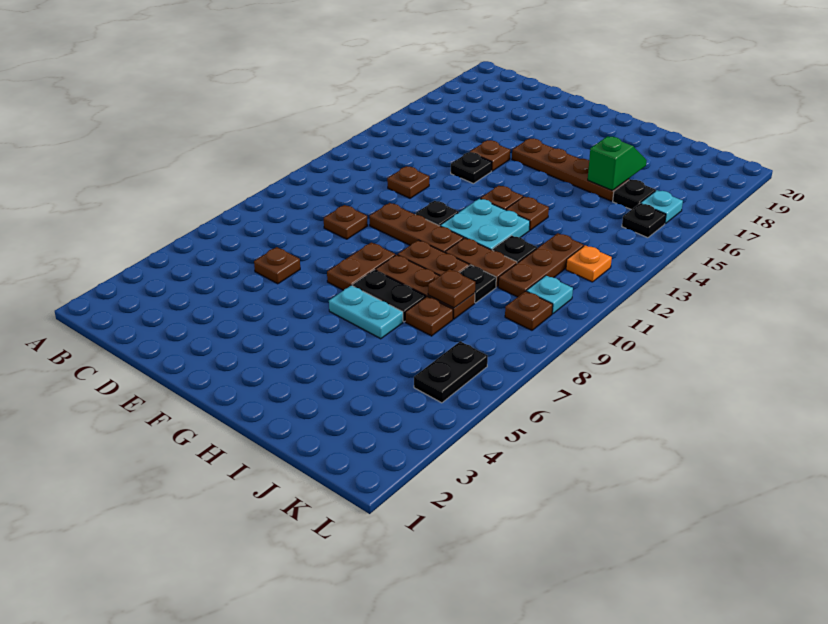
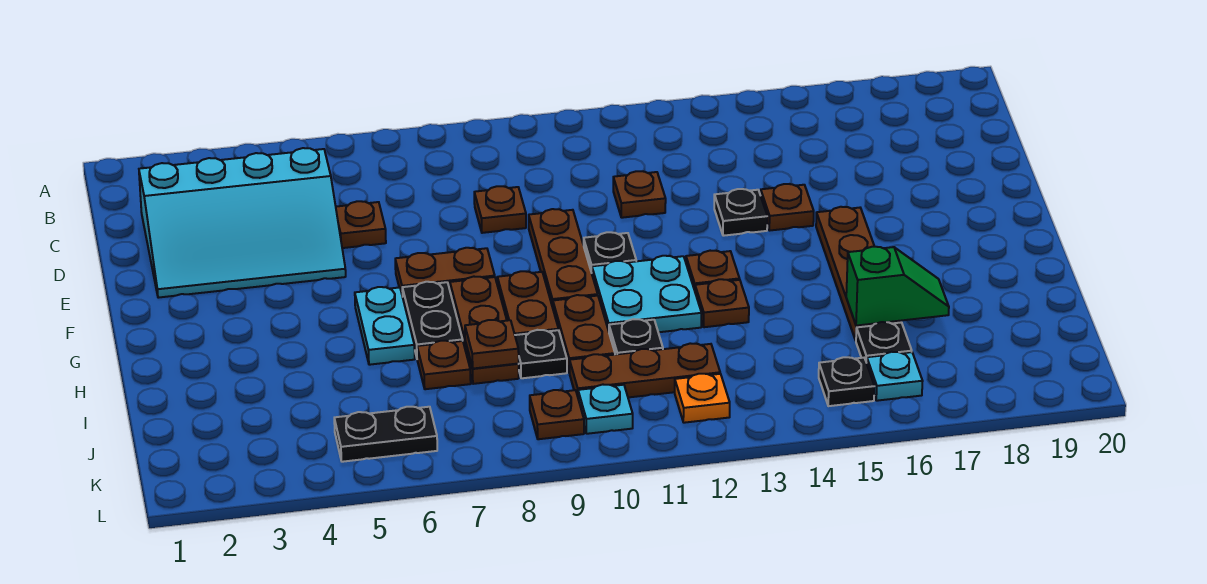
none -> cyan slope C2:E5 level 1 top C

